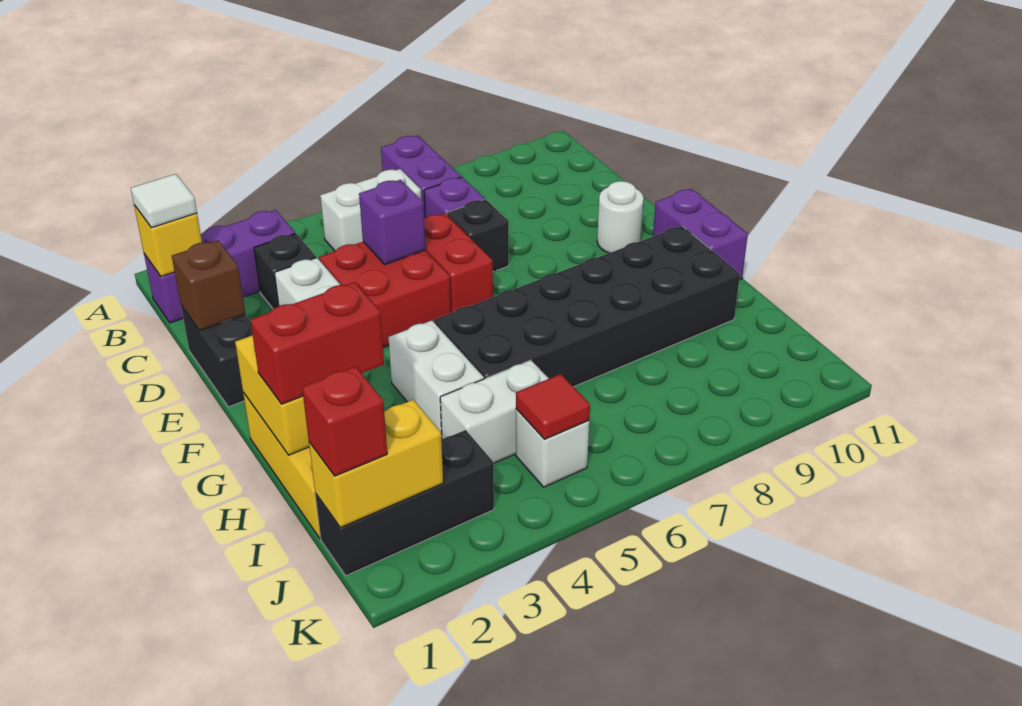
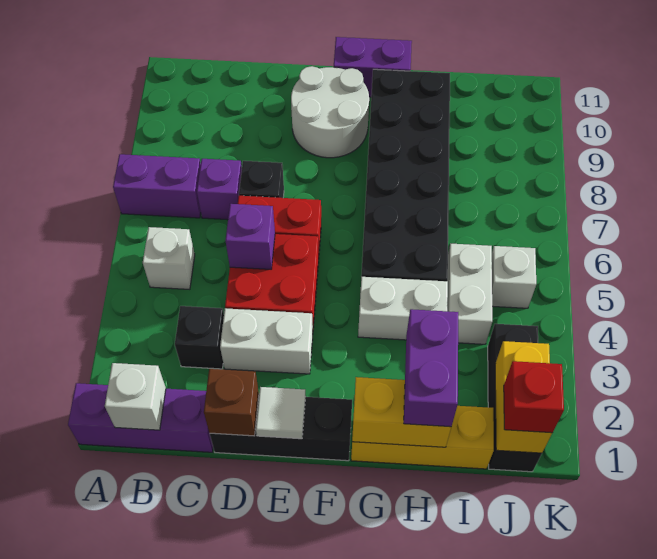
purple brick B1:B3 level 1 -> purple brick A1:C1 level 1
yellow brick B1 level 2 -> white brick B1 level 2
white tile B1 level 3 -> white tile E1 level 2
white brick B5:B6 level 1 -> white brick B5 level 1
black brick D1:E1 level 1 -> black brick D1:F1 level 1
white round brick E10 level 1 -> white round brick E9:F10 level 1
red brick H1:H2 level 3 -> purple brick H1:H2 level 3
red tile J5 level 2 -> none

